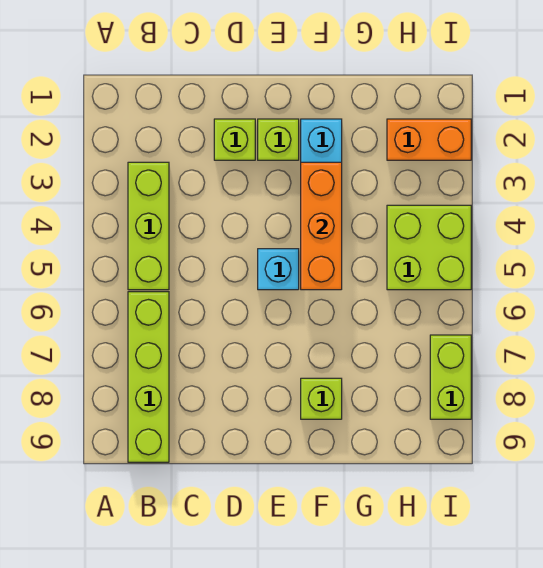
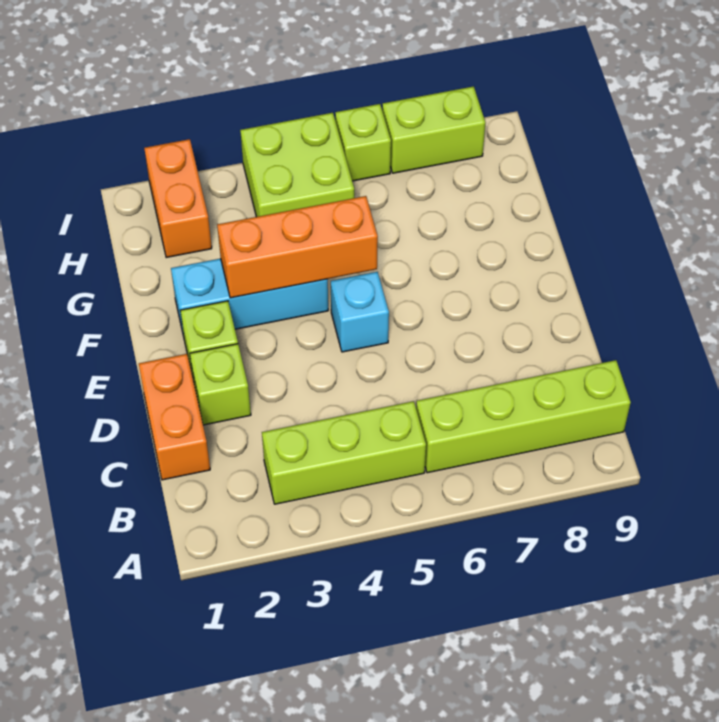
none -> orange brick C1:D1 level 1
lime brick F8 level 1 -> lime brick I6 level 1

